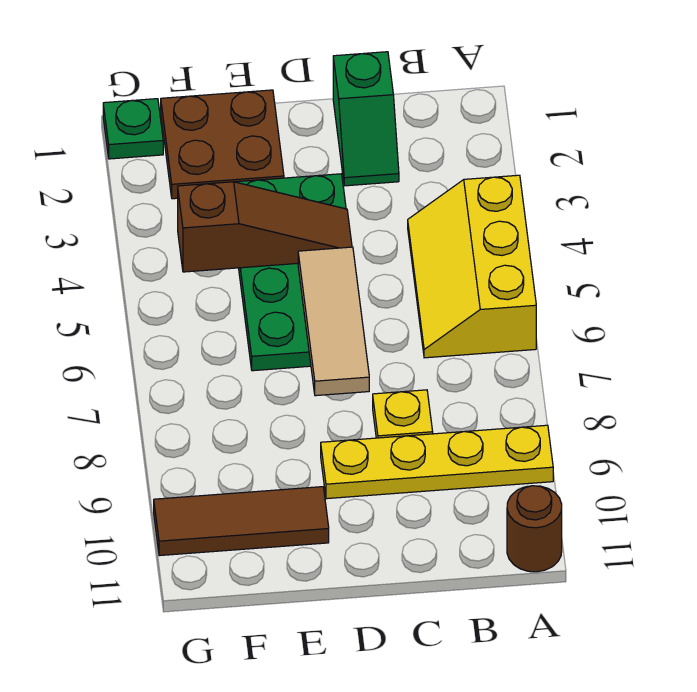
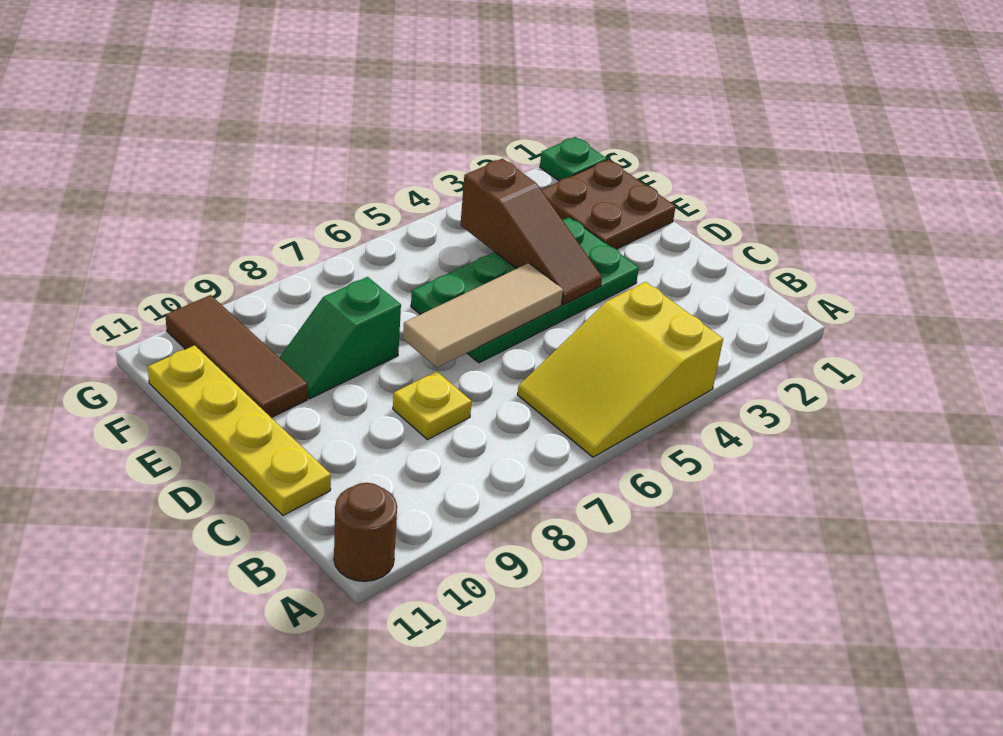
yellow slope A4:B6 level 1 top A -> yellow slope A4:B6 level 1 top 4
yellow plate A9:D9 level 1 -> yellow plate C11:F11 level 1
green slope C1:C2 level 1 top 1 -> green slope E8:E9 level 1 top 8

